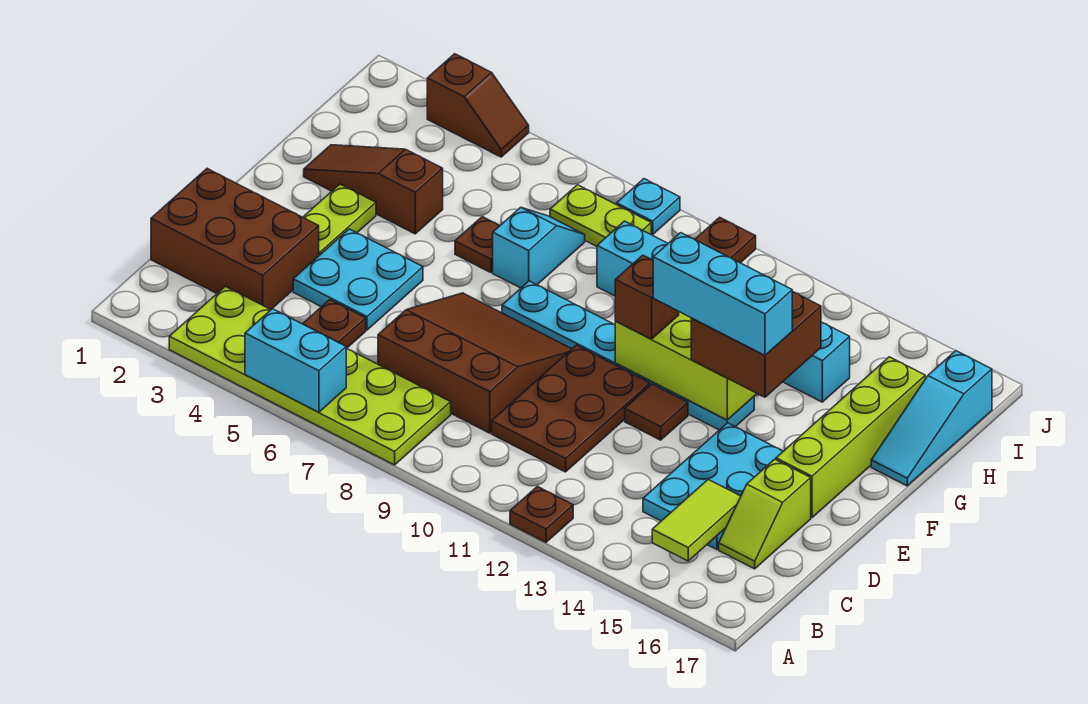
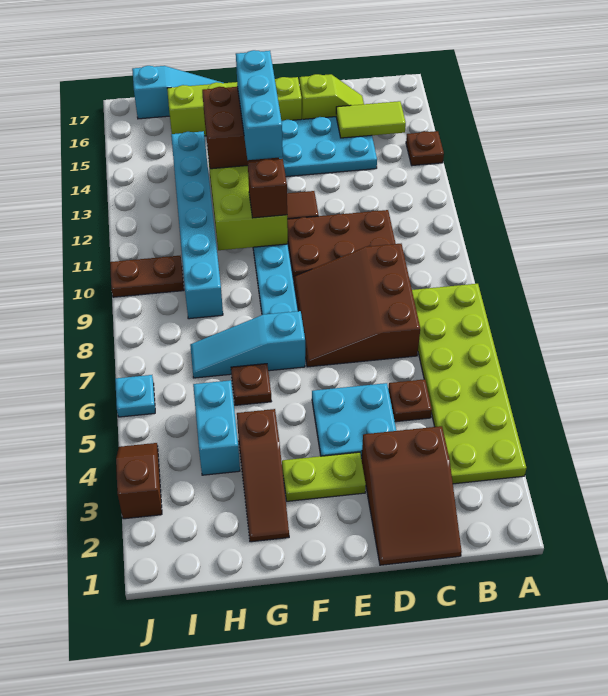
cyan brick A5:A6 level 2 -> cyan brick H4:H5 level 1
brown plate A12 level 1 -> brown plate A14 level 1
brown brick C1:D3 level 1 -> brown slope C1:D3 level 1 top 3
cyan slope G7:H7 level 1 top G -> cyan slope F7:H7 level 1 top F
lime plate I7:I8 level 1 -> none
cyan plate J8 level 1 -> cyan plate J6 level 1

